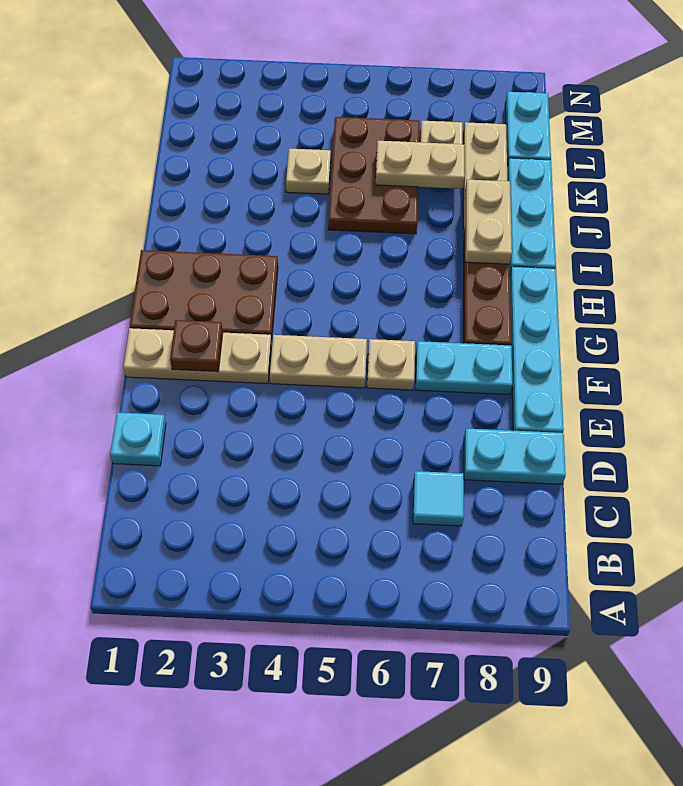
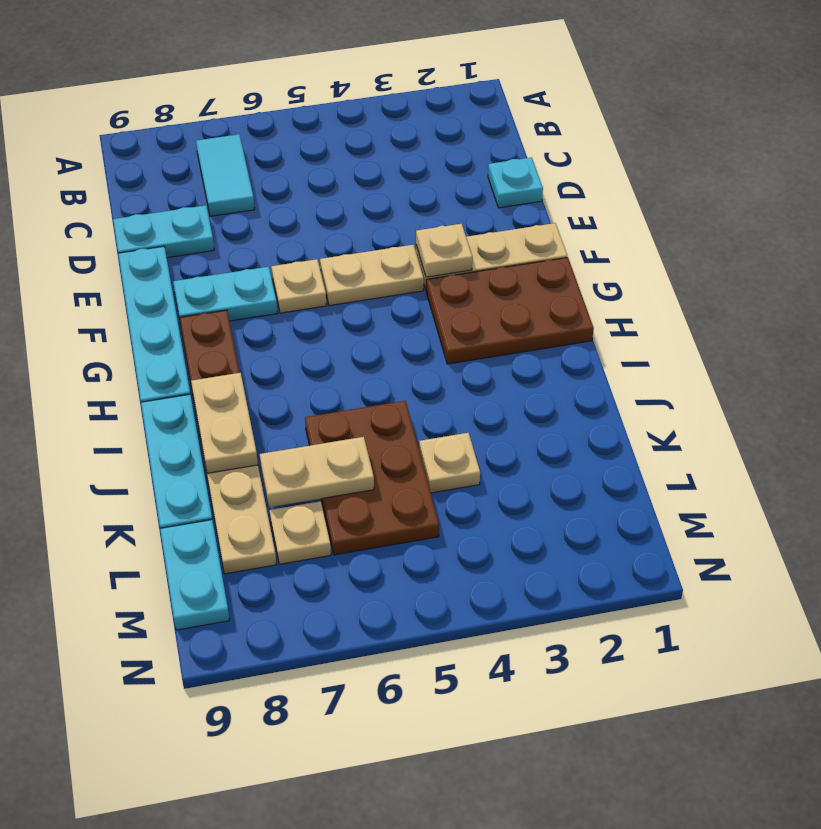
cyan tile C7 level 1 -> cyan tile B7:C7 level 1
brown plate F2 level 2 -> none
none -> tan plate F3 level 2

